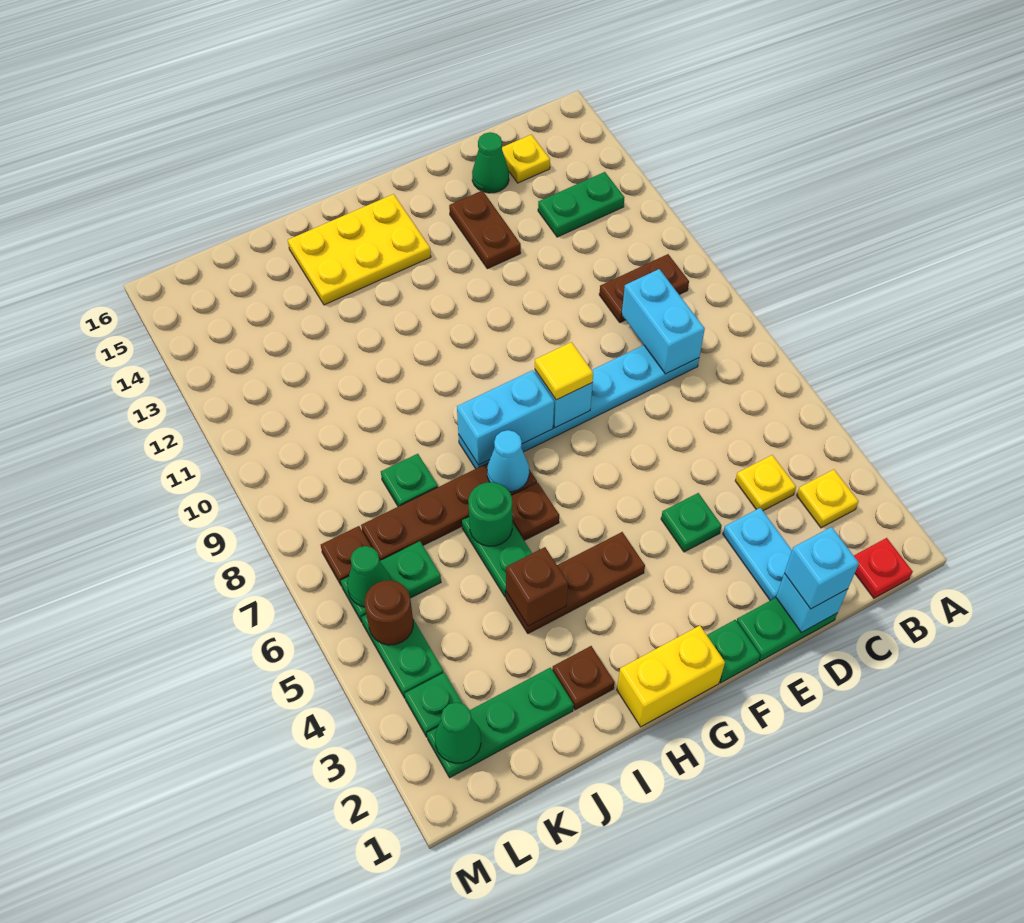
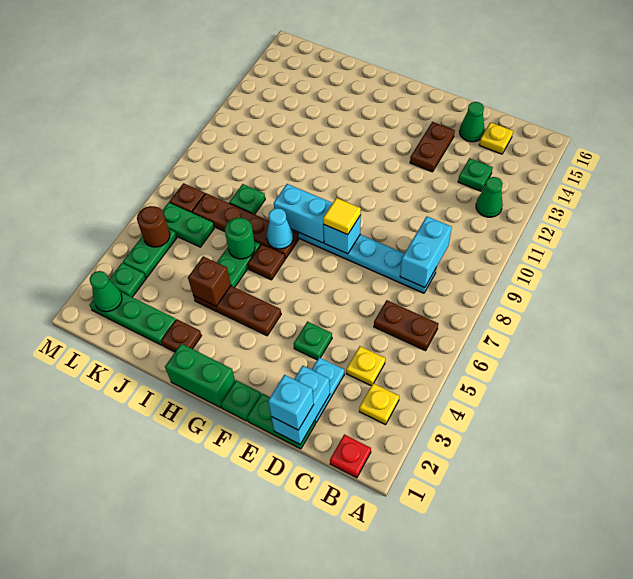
brown plate B10:C10 level 1 -> brown plate B6:C6 level 1
green plate B13:C13 level 1 -> green plate C13 level 1
cyan brick D1 level 2 -> cyan brick D1:D2 level 2
yellow brick G1:H1 level 1 -> green brick G1:H1 level 1
yellow plate G14:I15 level 1 -> none
green cone L6 level 2 -> green cone B12 level 1

